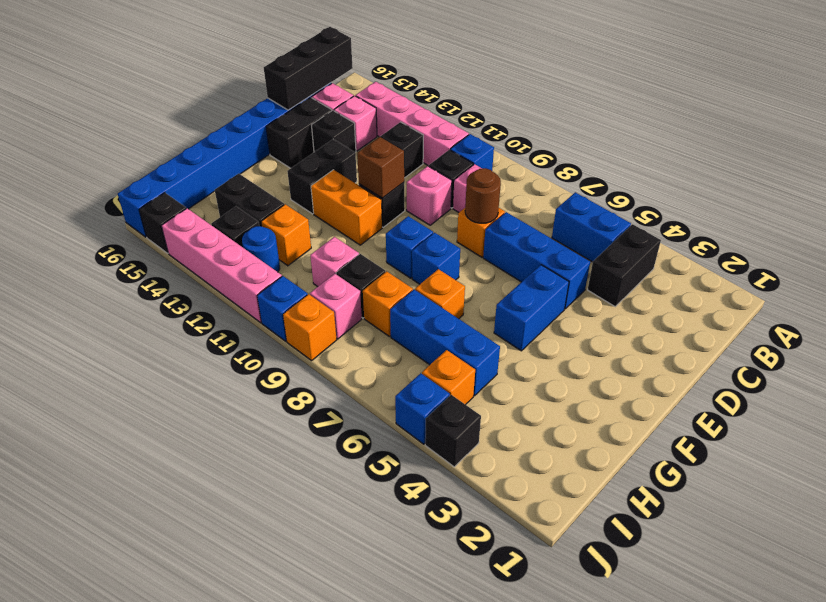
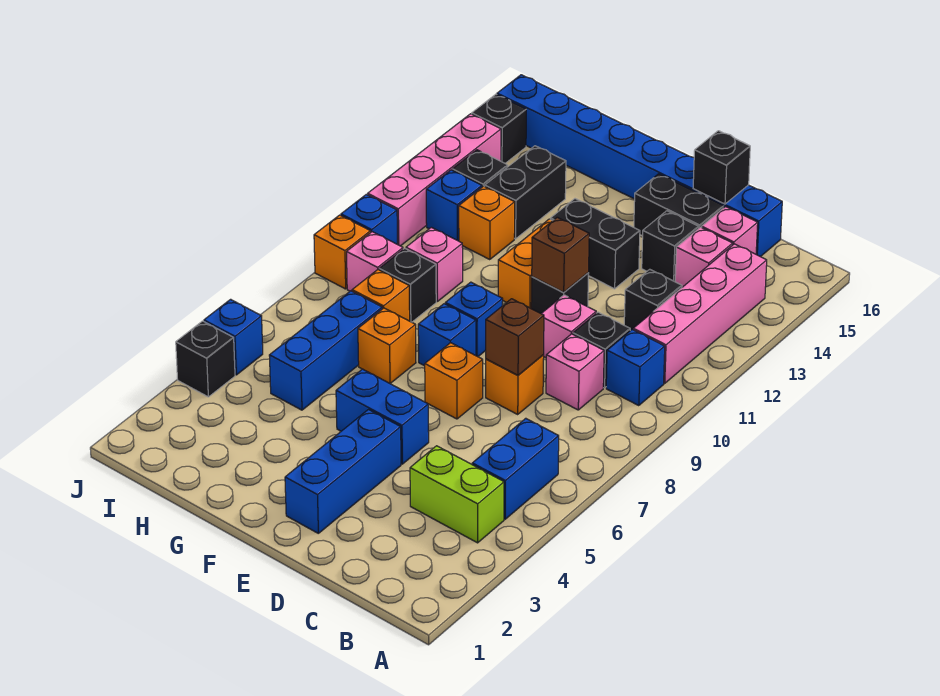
black brick B4:C4 level 1 -> lime brick B4:C4 level 1
black brick B16:D16 level 2 -> black brick D16 level 2
blue brick D5:D7 level 1 -> blue brick E2:E4 level 1
brown round brick D8 level 2 -> brown brick D8 level 2
orange brick I5 level 1 -> orange brick E7 level 1
blue round brick I12 level 1 -> blue brick I12 level 1

